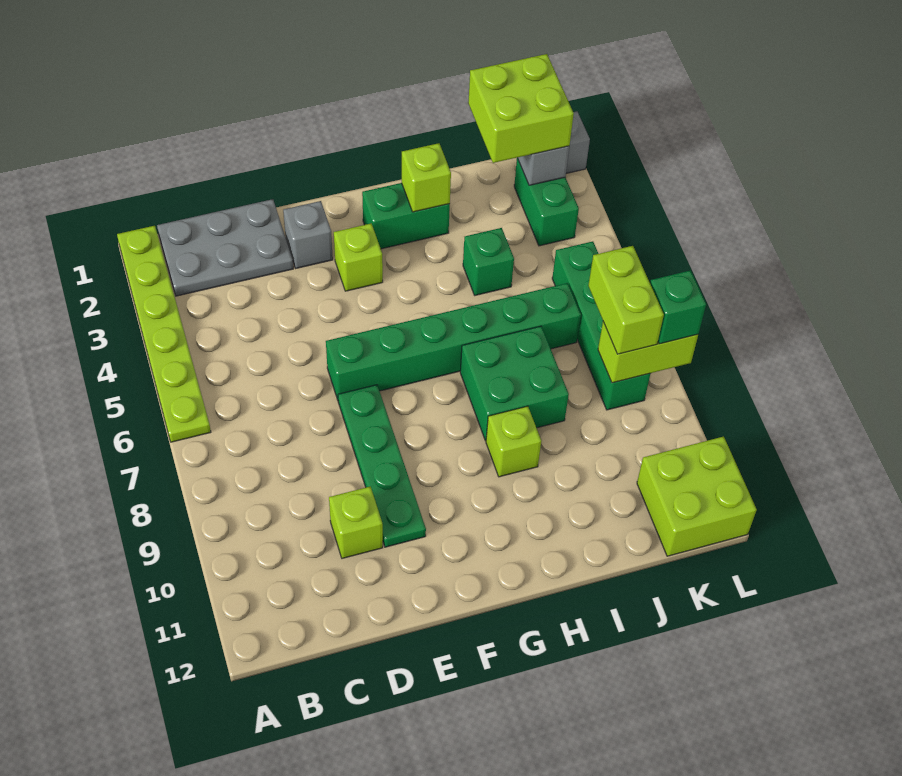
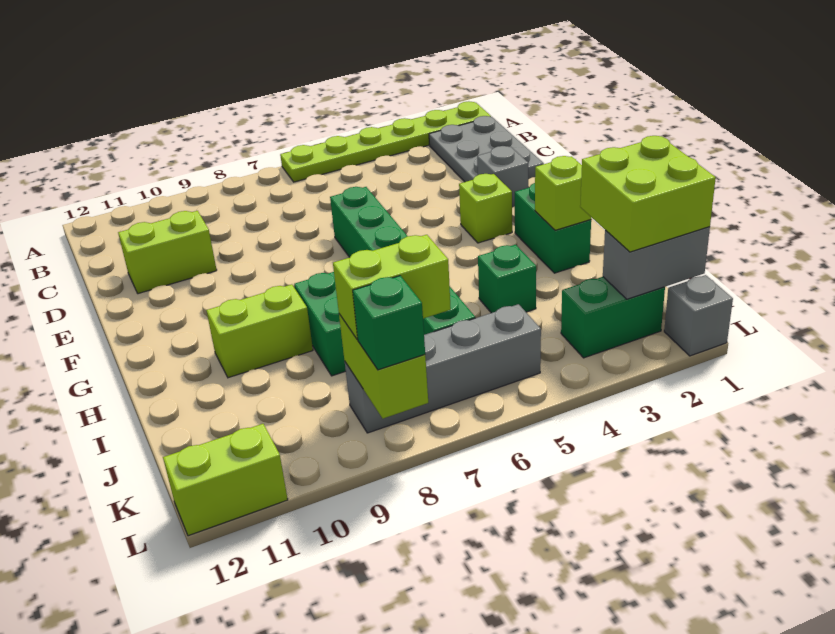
lime brick D10 level 1 -> lime brick D10:D11 level 1
green plate E7:E10 level 1 -> none
lime brick H9 level 1 -> lime brick H9:H10 level 1
green brick K5:K8 level 1 -> grey brick K5:K8 level 1
lime brick K11:L12 level 1 -> lime brick L11:L12 level 1

